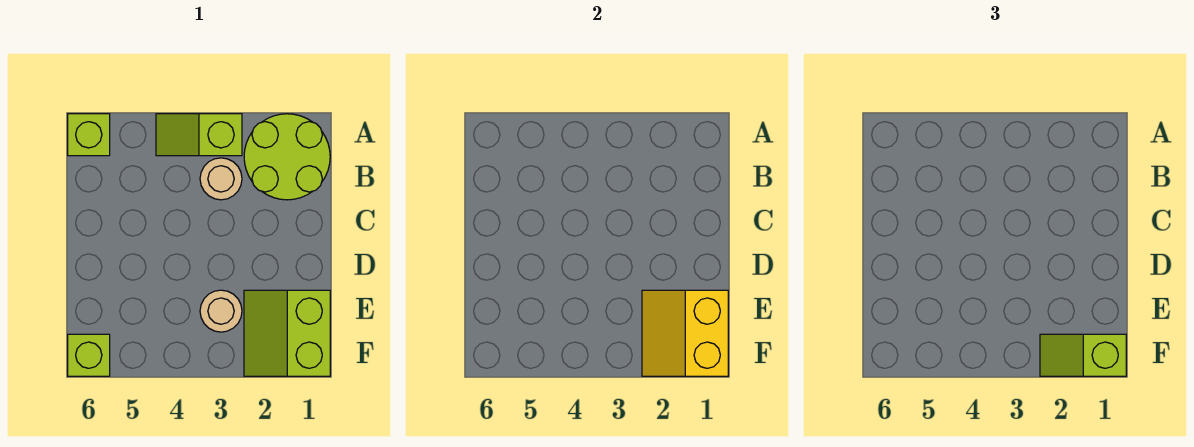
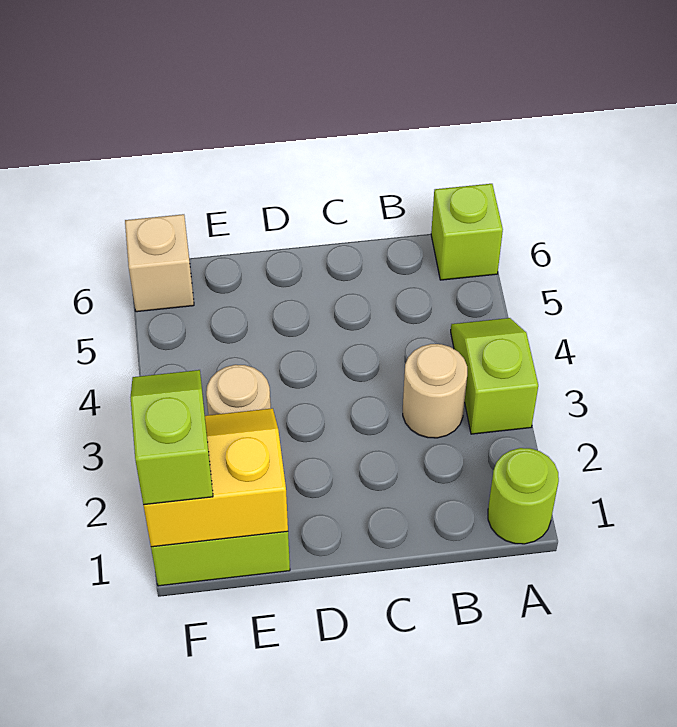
lime round brick A1:B2 level 1 -> lime round brick A1 level 1
lime brick F6 level 1 -> tan brick F6 level 1

